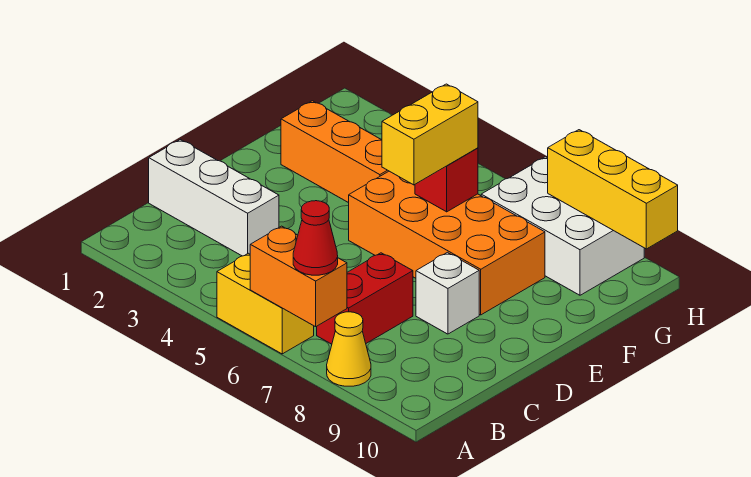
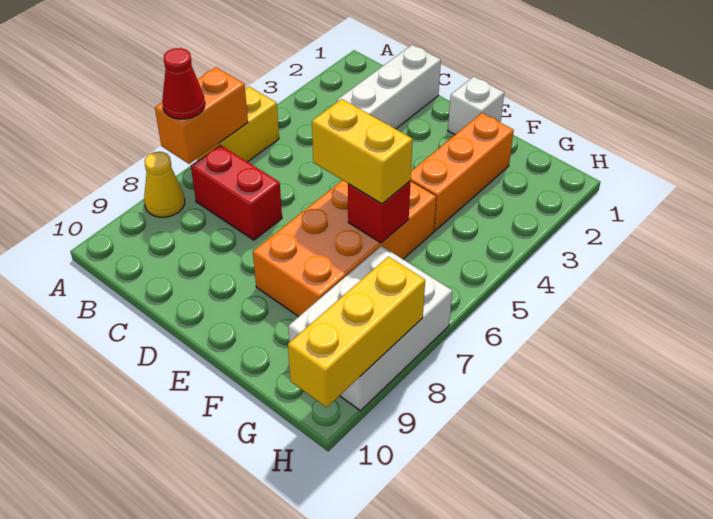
white brick D8 level 1 -> white brick E1 level 1

